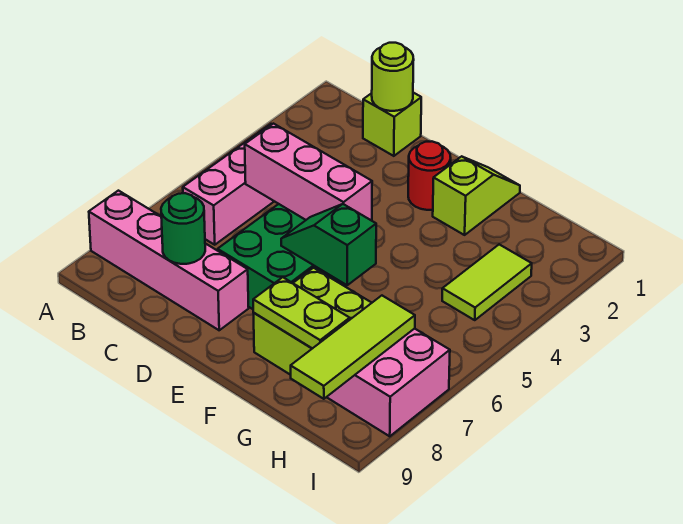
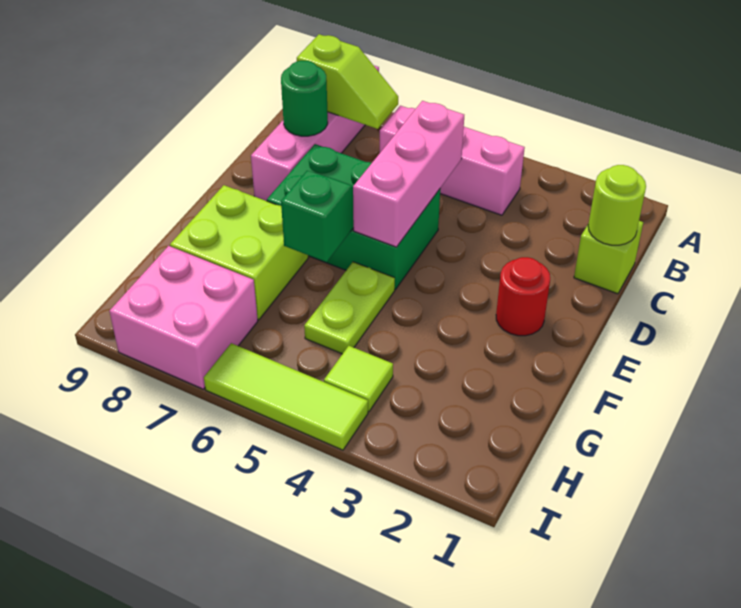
lime slope F1:F2 level 1 top 2 -> lime slope B7:B8 level 2 top 8
lime plate F8:G8 level 2 -> lime plate F5:G5 level 1
lime tile H3:H4 level 1 -> lime tile H4 level 1
lime tile H7:H9 level 2 -> lime tile I4:I6 level 1

